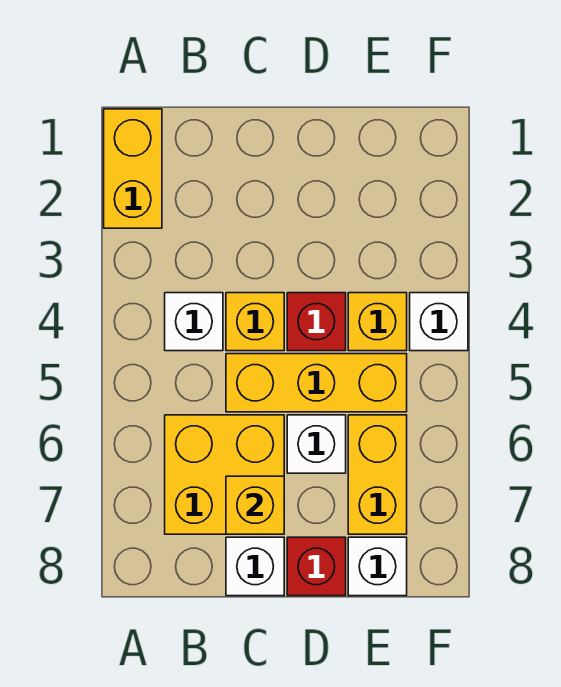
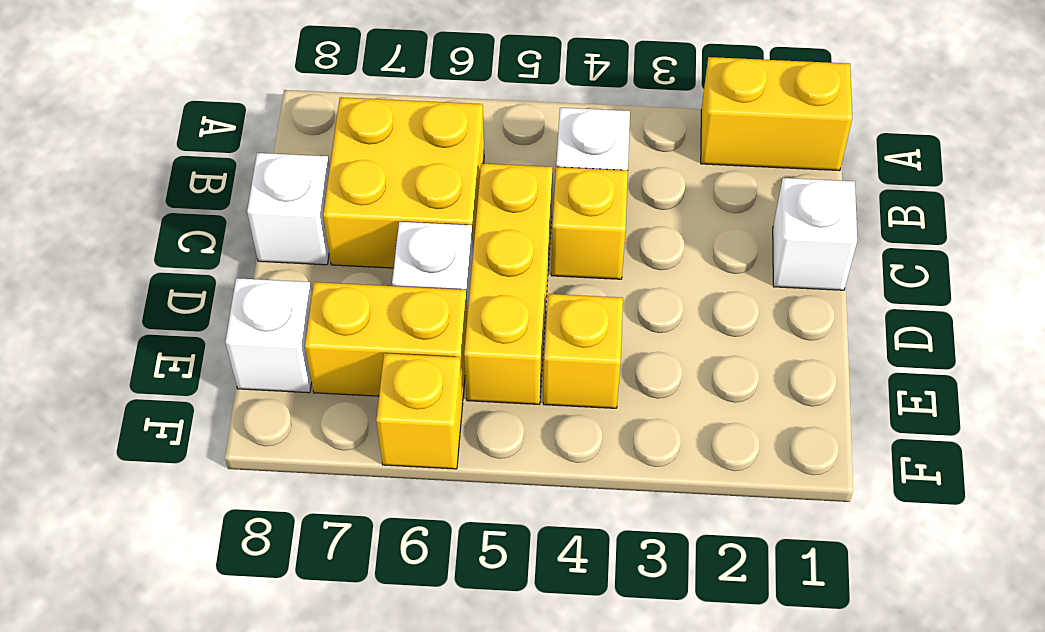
yellow brick C7 level 2 -> yellow brick F6 level 1
red brick D4 level 1 -> none
red brick D8 level 1 -> none
white brick F4 level 1 -> white brick C1 level 1

